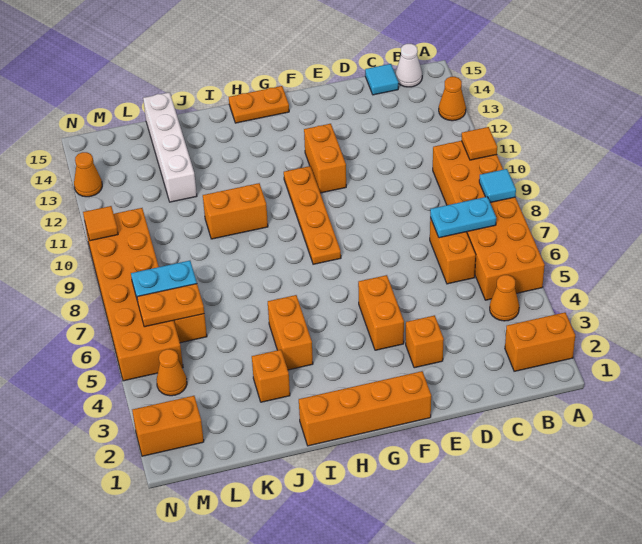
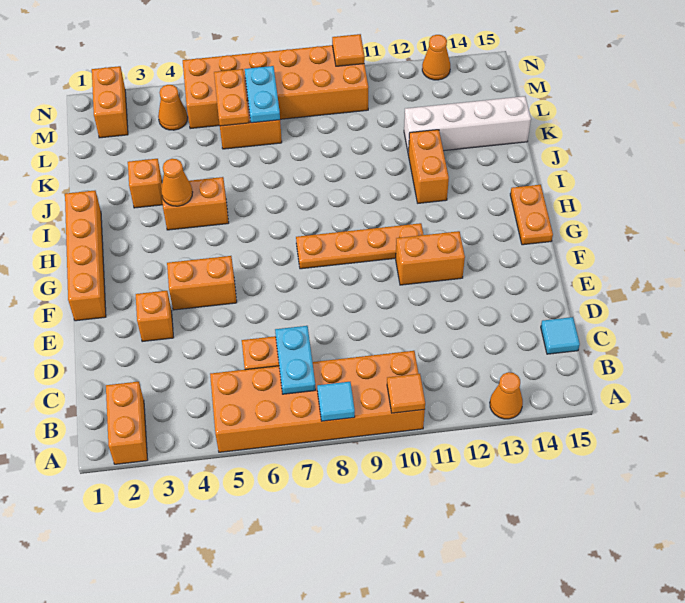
orange cone B4 level 1 -> orange cone I4 level 2
white cone B15 level 1 -> none
orange brick I10:J10 level 1 -> orange brick I12:J12 level 1

